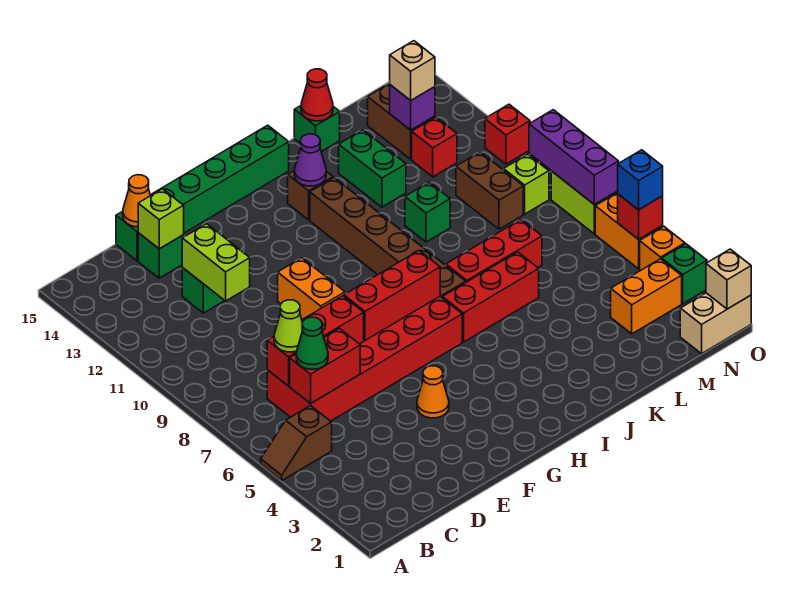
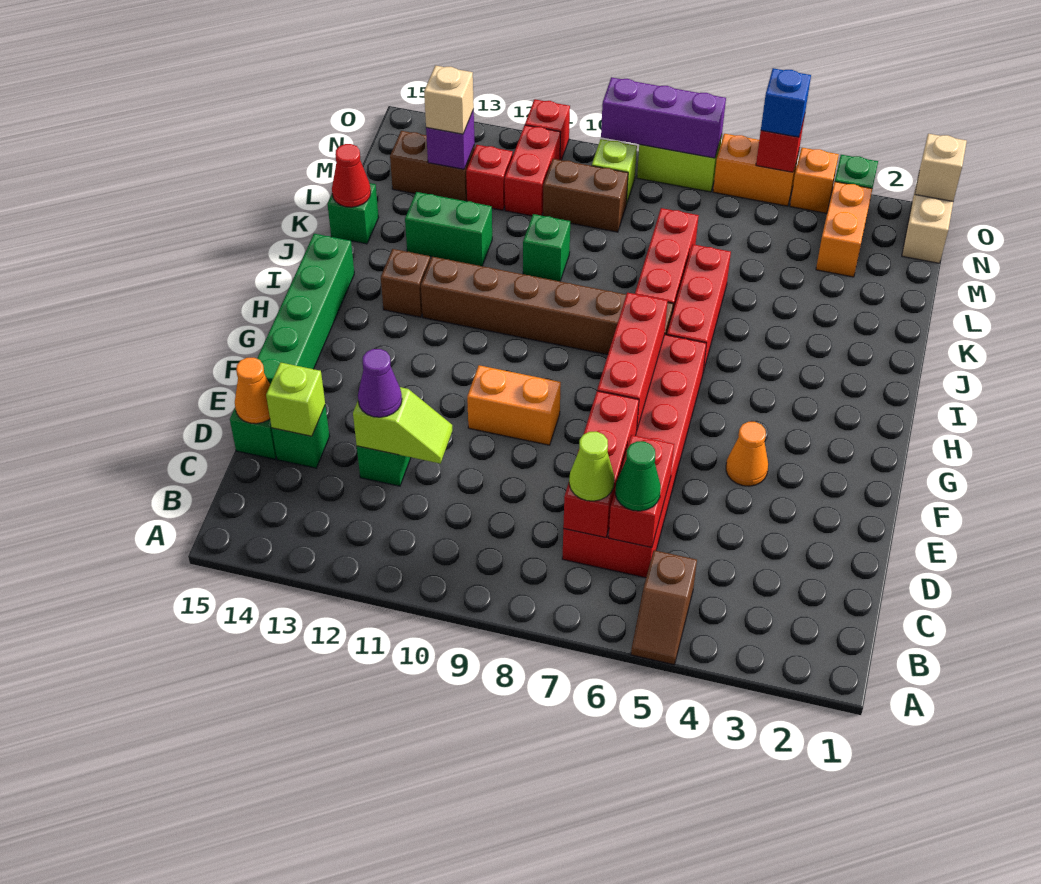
lime brick D11:D12 level 2 -> lime slope D11:D12 level 2 top 12
purple cone I13 level 2 -> purple cone D12 level 3
none -> red brick M11:N11 level 1

